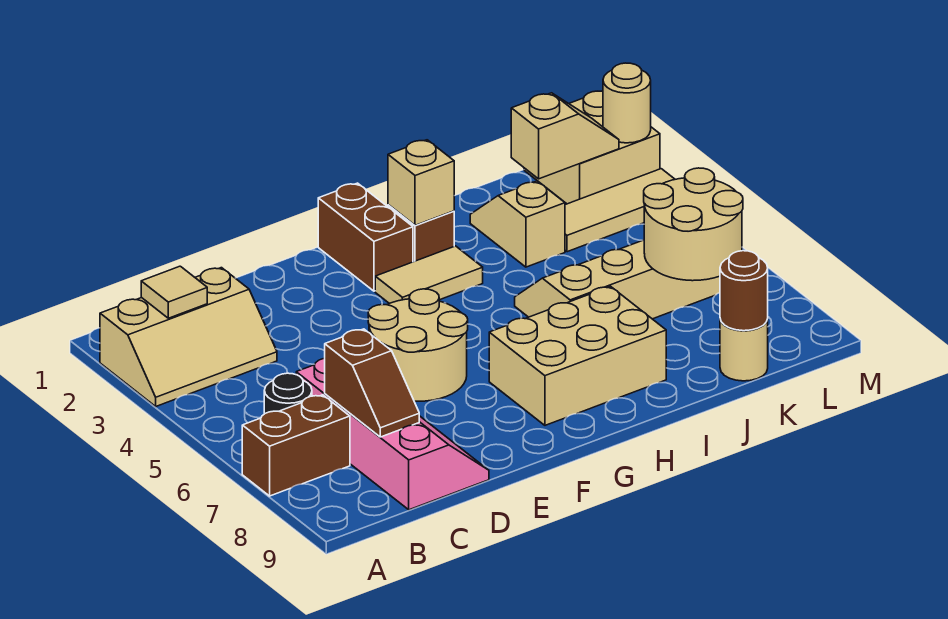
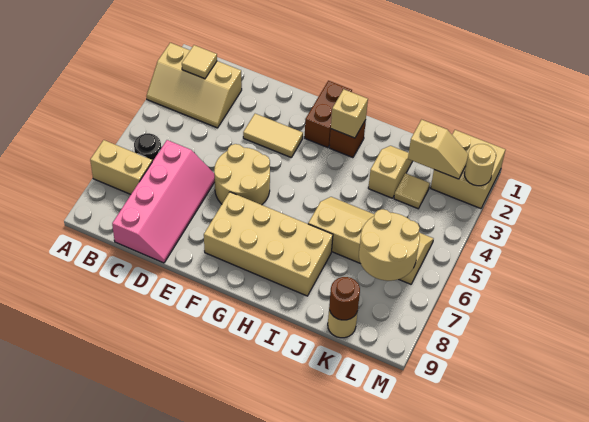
brown brick A7:B7 level 1 -> tan brick A7:B7 level 1
brown slope C7:C8 level 2 top 7 -> none
tan tile G3:H3 level 1 -> tan tile E3:F3 level 1
tan brick G7:I8 level 1 -> tan brick F7:I8 level 1
tan tile K3:M3 level 1 -> tan tile K3 level 1

